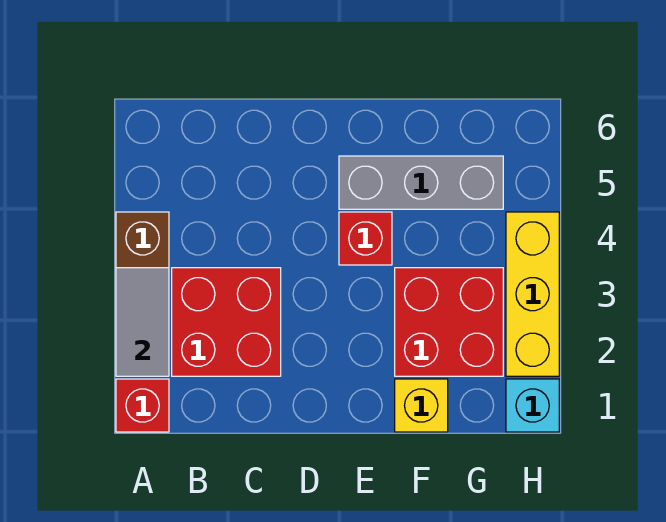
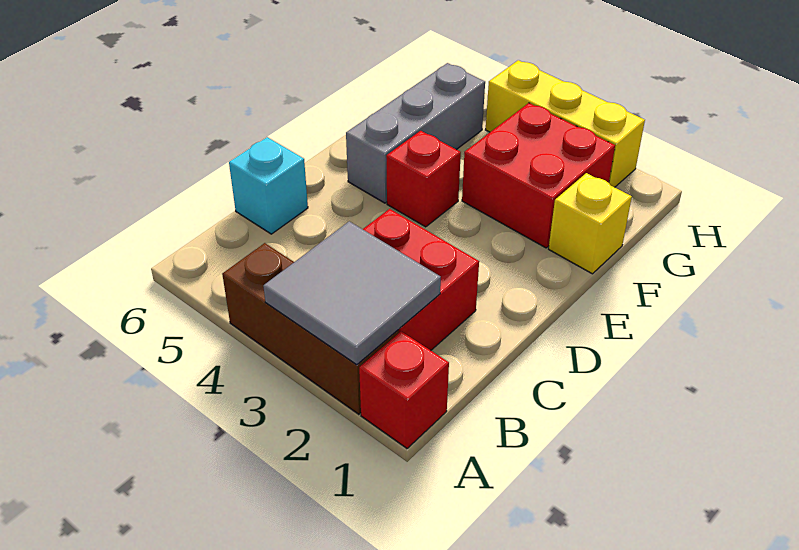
grey tile A2:A3 level 2 -> grey tile A2:B3 level 2
cyan brick H1 level 1 -> cyan brick C6 level 1

